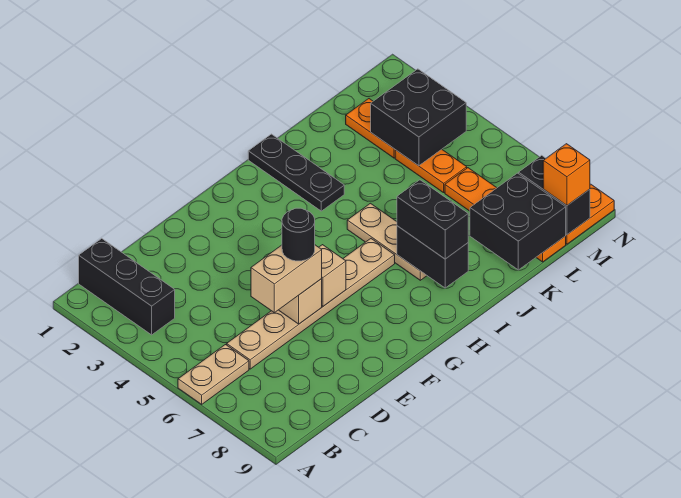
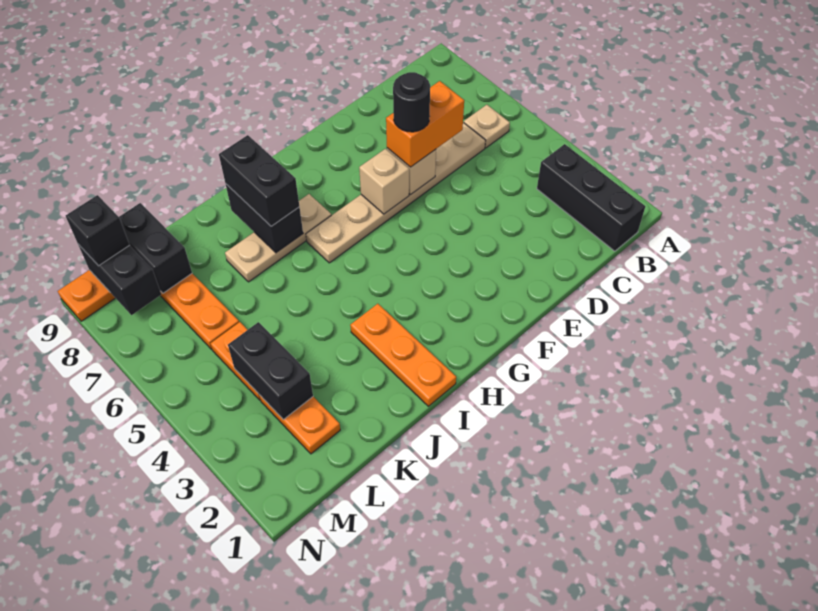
tan plate A6:B6 level 1 -> tan plate B6 level 1
tan brick D6:E6 level 3 -> orange brick D6:E6 level 3
black plate I1:I3 level 1 -> orange plate I1:I3 level 1
tan plate I5:I7 level 1 -> tan plate H7:J7 level 1
black brick K8:L9 level 2 -> black brick L8:L9 level 2
black brick L3:M4 level 2 -> black brick L3:L4 level 2
orange brick M9 level 3 -> black brick M9 level 3

